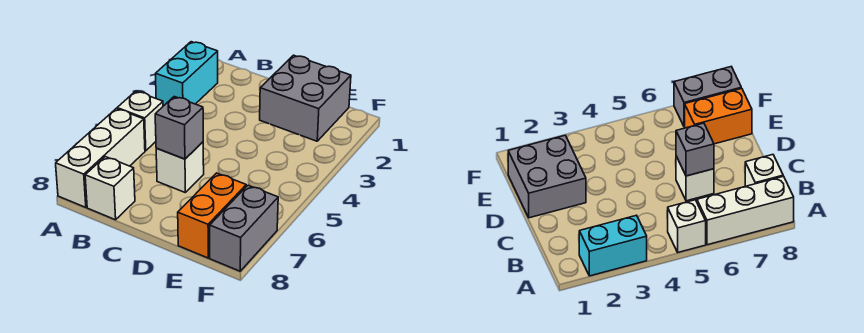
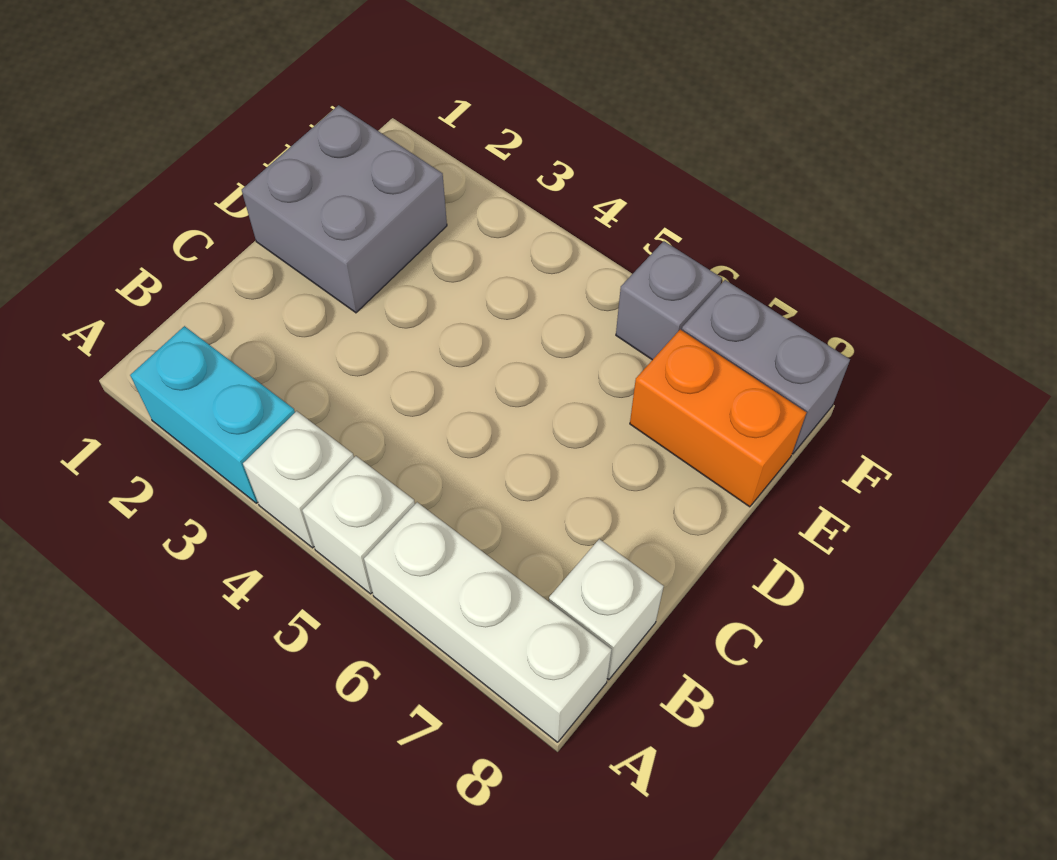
white brick C6 level 1 -> white brick A4 level 1
grey brick C6 level 2 -> grey brick F6 level 1

